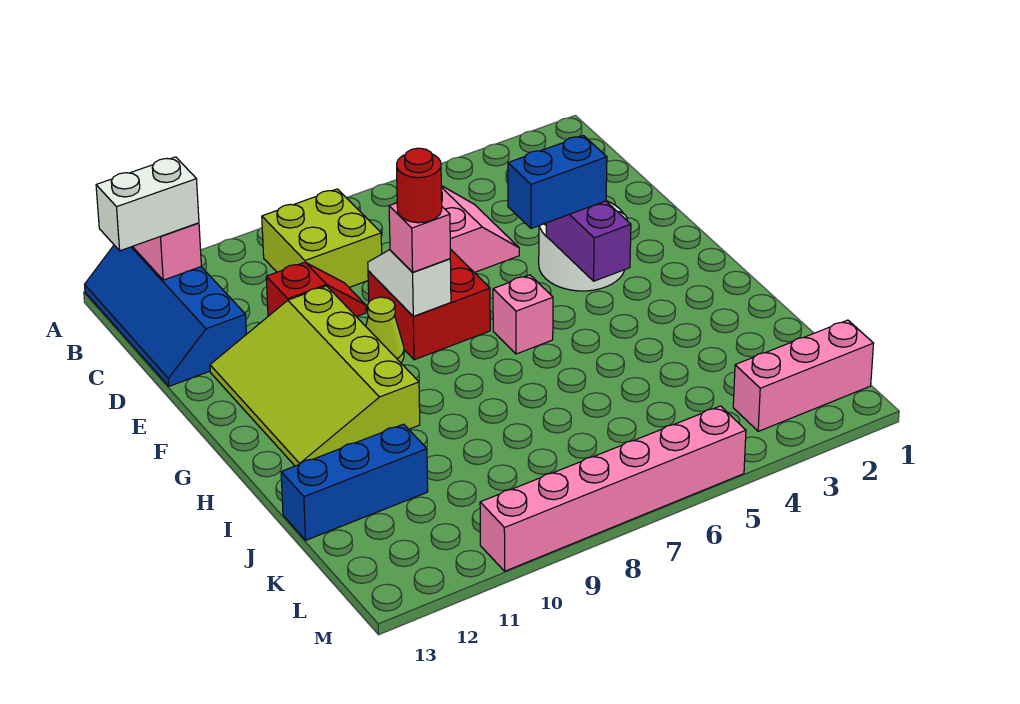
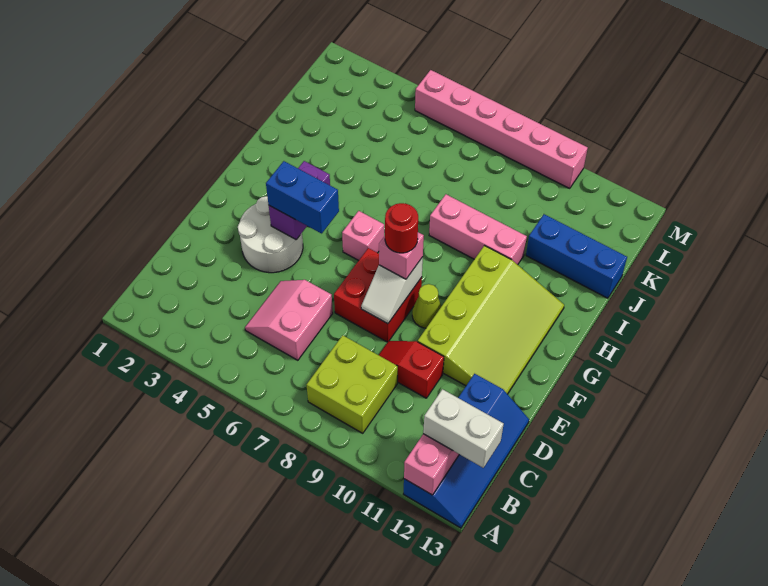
pink brick L1:L3 level 1 -> pink brick I8:I10 level 1

